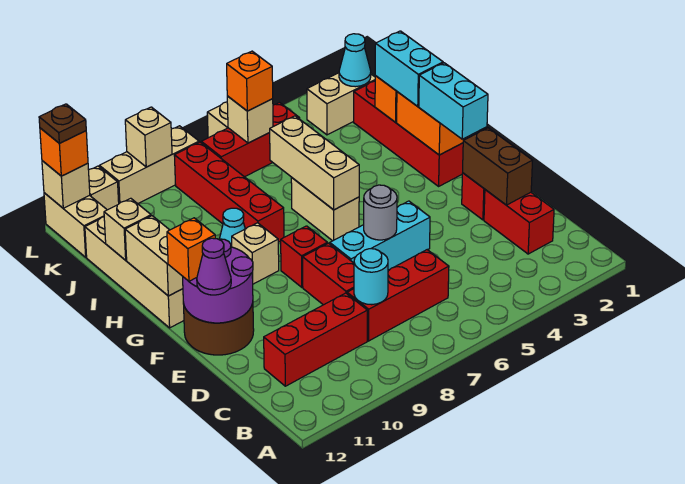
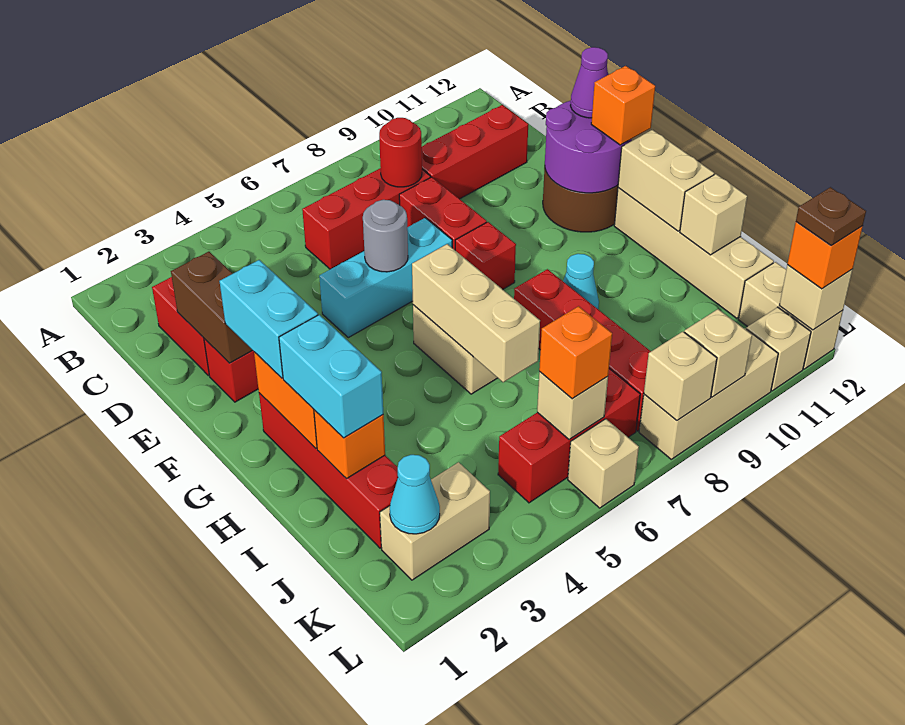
cyan round brick C8 level 2 -> red round brick C8 level 2
tan brick G9 level 1 -> tan brick L8 level 2

